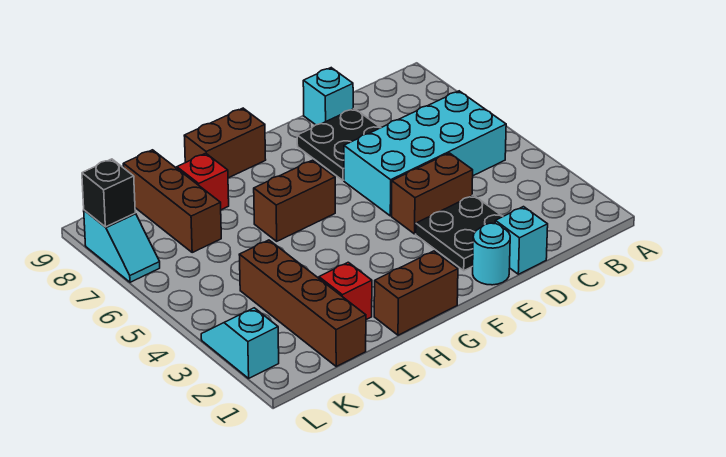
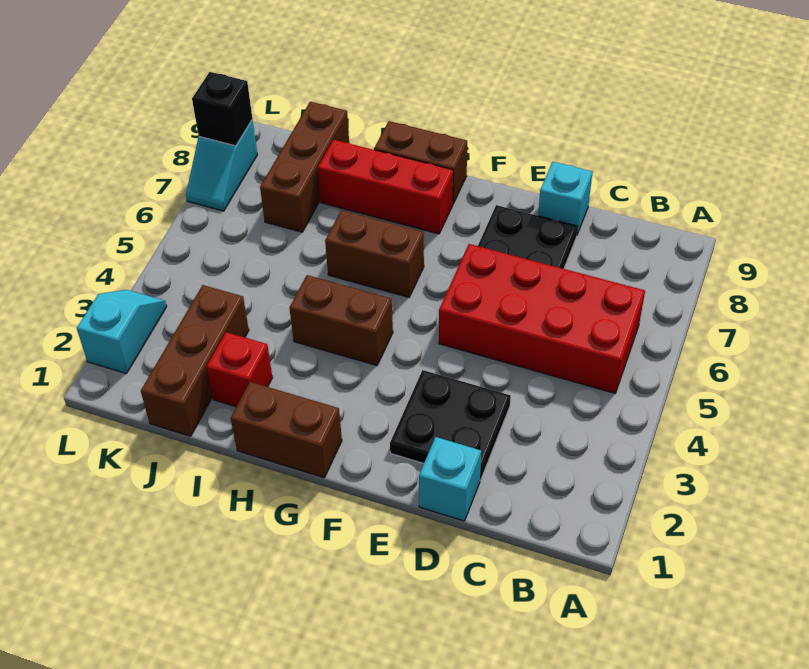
cyan brick B5:E6 level 1 -> red brick B5:E6 level 1
brown brick D4:E4 level 1 -> brown brick G4:H4 level 1
cyan round brick E1 level 1 -> none
red brick I8 level 1 -> red brick G8:I8 level 1
brown brick J1:J4 level 1 -> brown brick J1:J3 level 1

